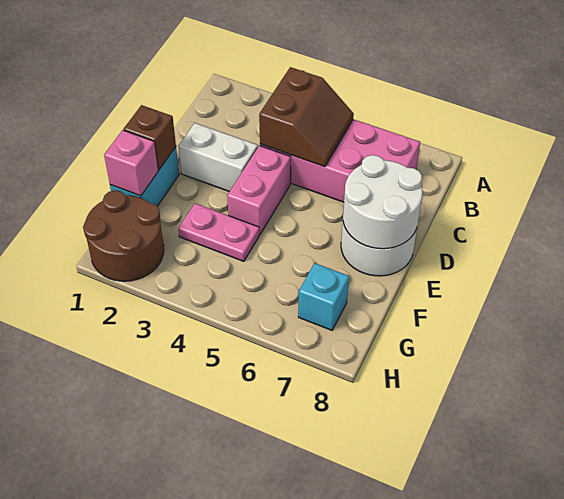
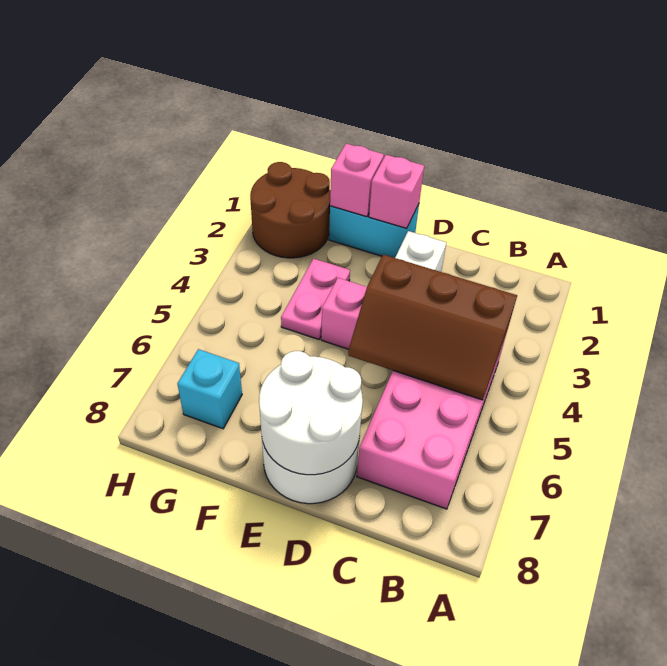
brown slope B4:C5 level 2 top 4 -> brown slope B4:D5 level 2 top 4
brown brick E1 level 2 -> pink brick E1 level 2

